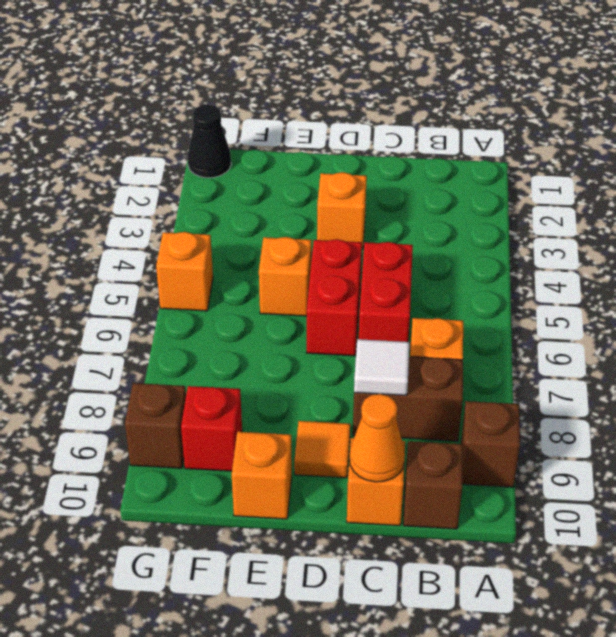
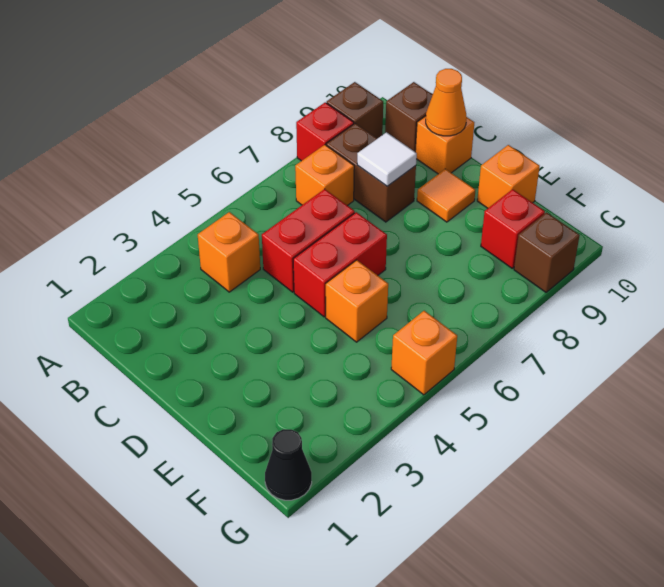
none -> red brick A8 level 1
orange brick D3 level 1 -> orange brick B4 level 1

